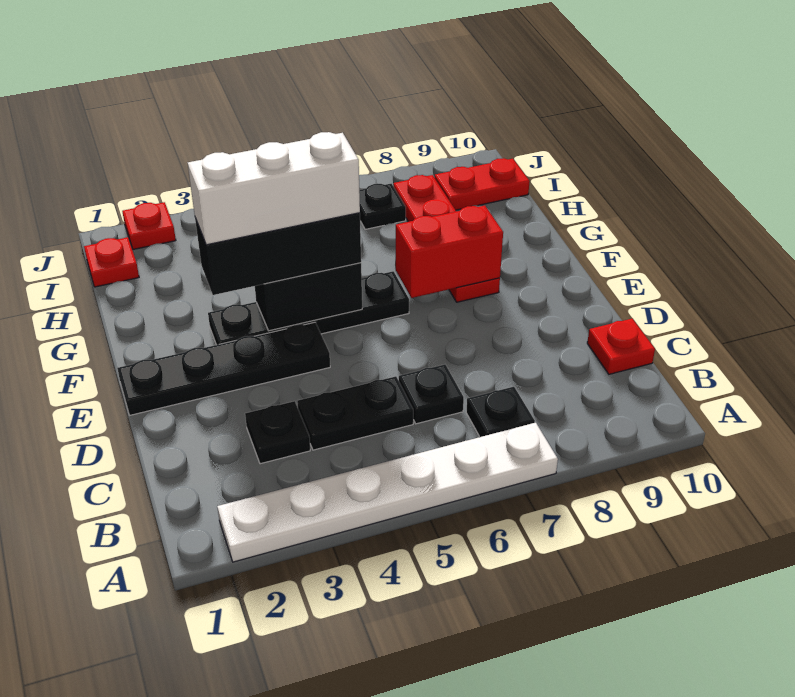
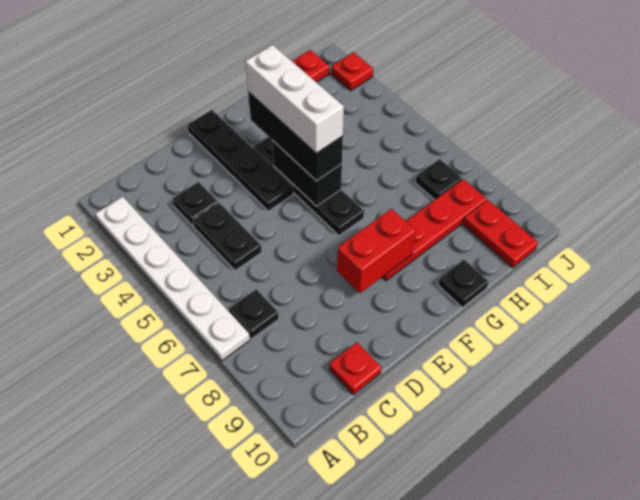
black plate C6 level 1 -> black plate G10 level 1
red brick F7:F8 level 2 -> red brick E8:F8 level 2

